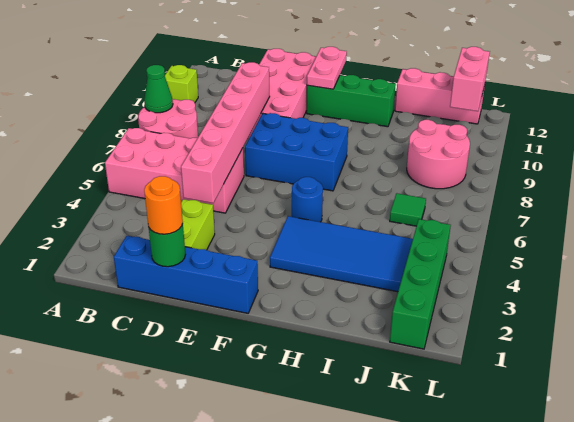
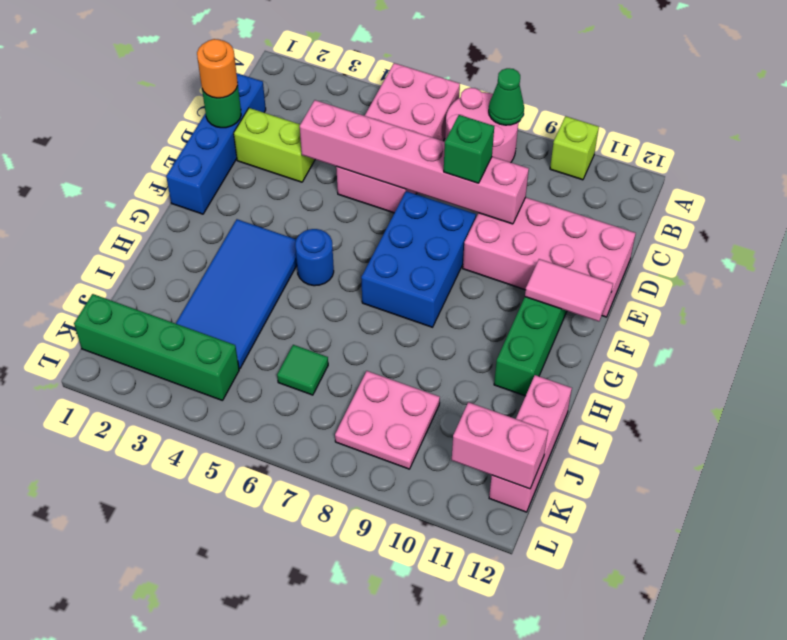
none -> green brick D8 level 3
pink plate F11:F12 level 2 -> pink tile F11:F12 level 2
pink round brick J8:K9 level 1 -> pink plate J8:K9 level 1

